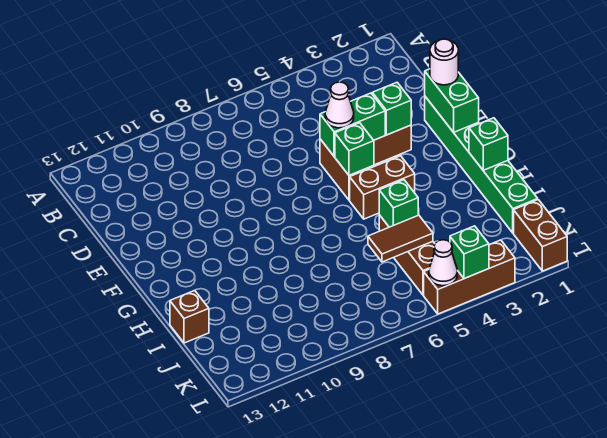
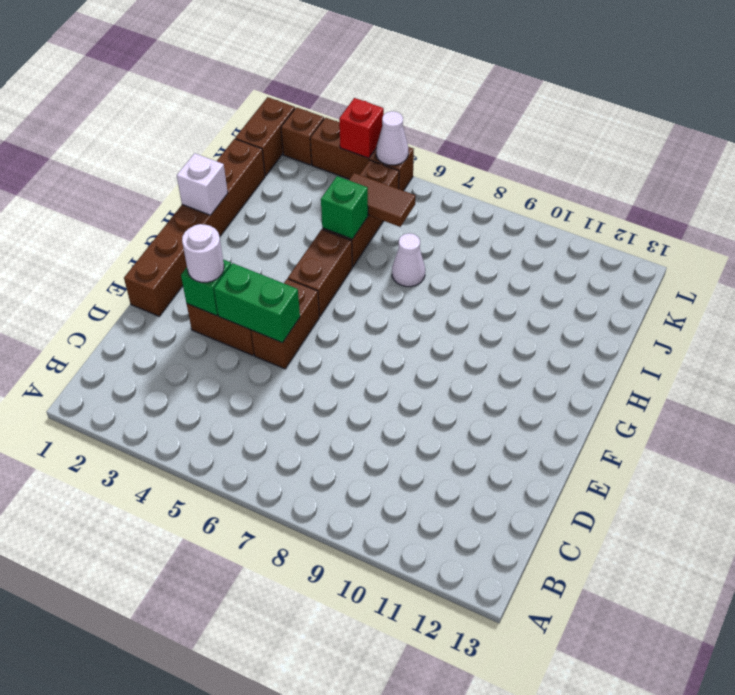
green brick E1:J1 level 1 -> brown brick E1:J1 level 1
green brick E1:F1 level 2 -> none
white round brick E1 level 3 -> white round brick E3 level 3
white cone E5 level 3 -> white cone I7 level 1
green brick F5 level 2 -> none
brown brick G4:G5 level 1 -> brown brick G5:H5 level 1
green brick H1 level 2 -> white brick H1 level 2
brown brick I13 level 1 -> brown brick L2 level 1
green brick L4 level 2 -> red brick L4 level 2

